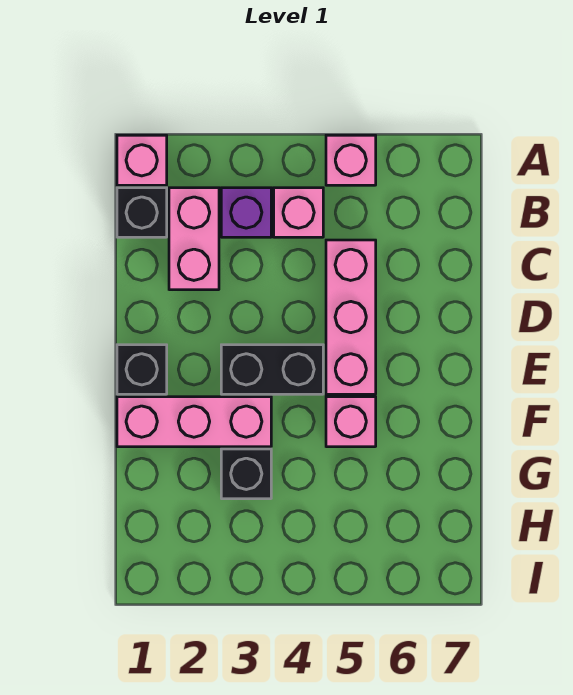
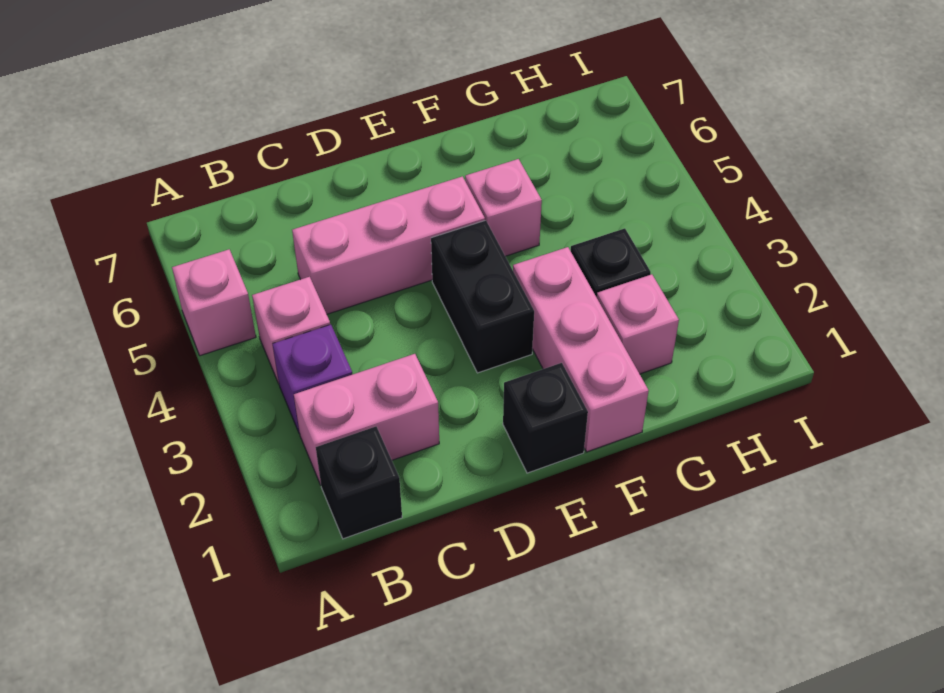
pink brick A1 level 1 -> pink brick G2 level 1

